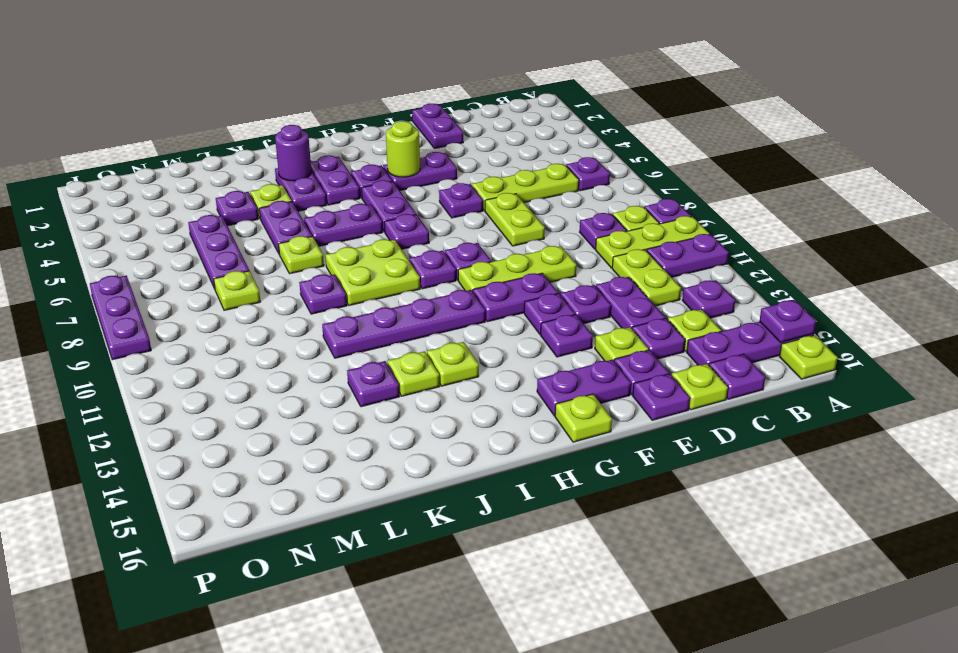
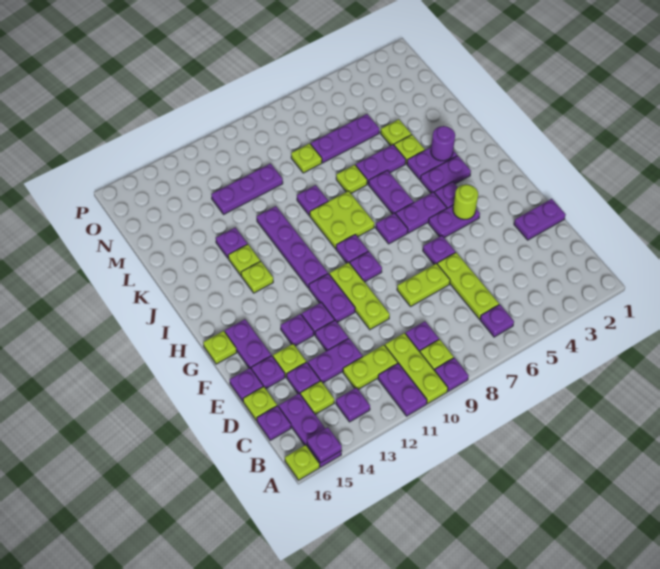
purple plate F4:G4 level 1 -> purple plate G4:G5 level 1
purple plate L4 level 1 -> lime plate L4 level 1
purple plate P7:P9 level 1 -> purple plate M10:M12 level 1

